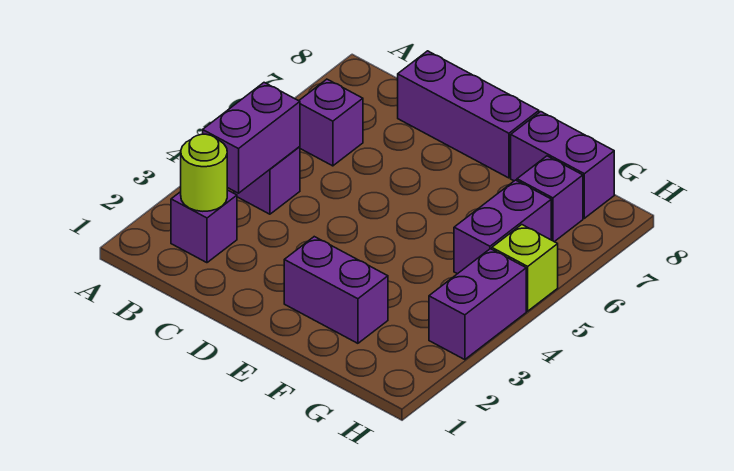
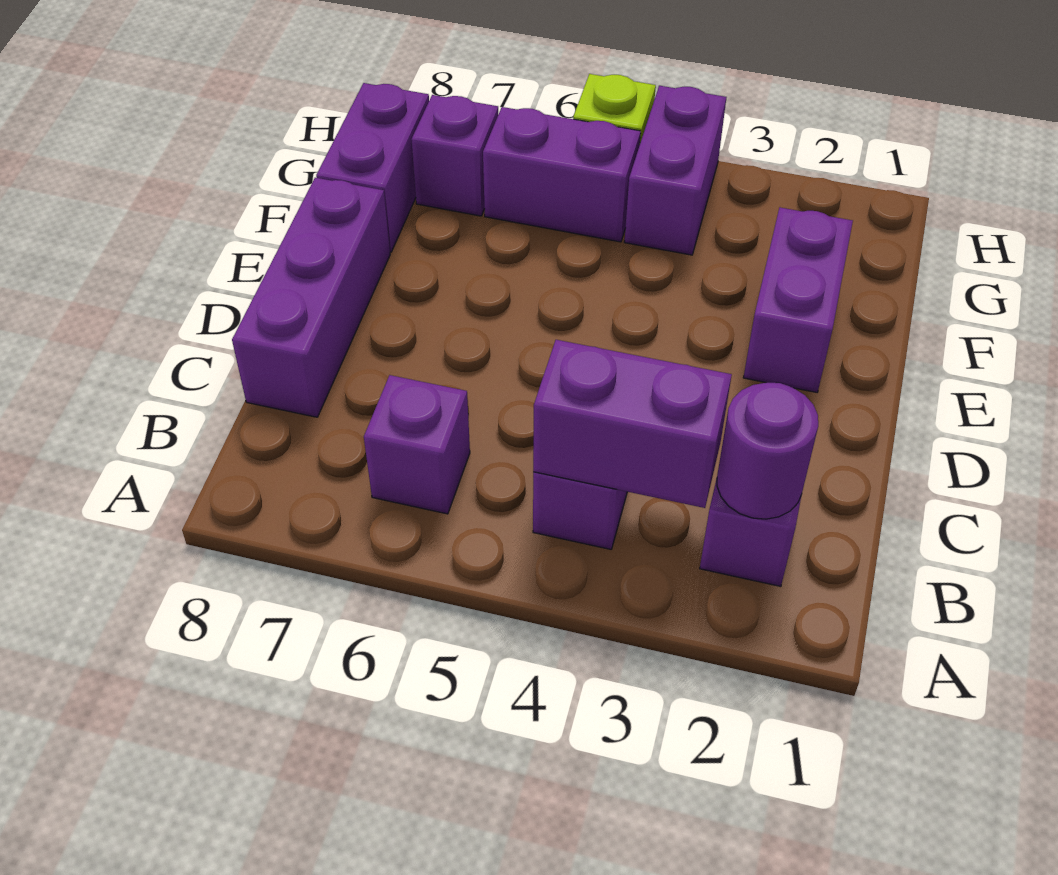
lime round brick B2 level 2 -> purple round brick B2 level 2
purple brick H3:H4 level 1 -> purple brick G4:H4 level 1

